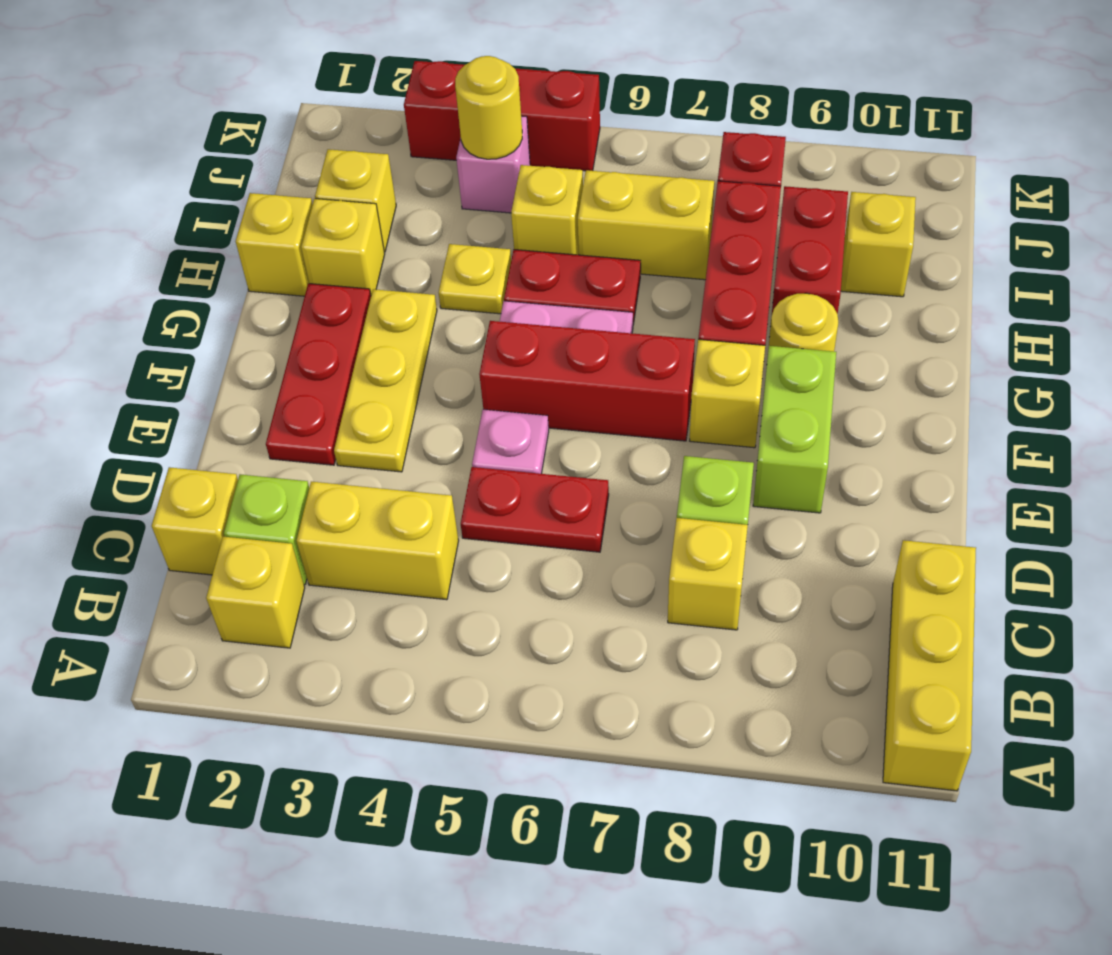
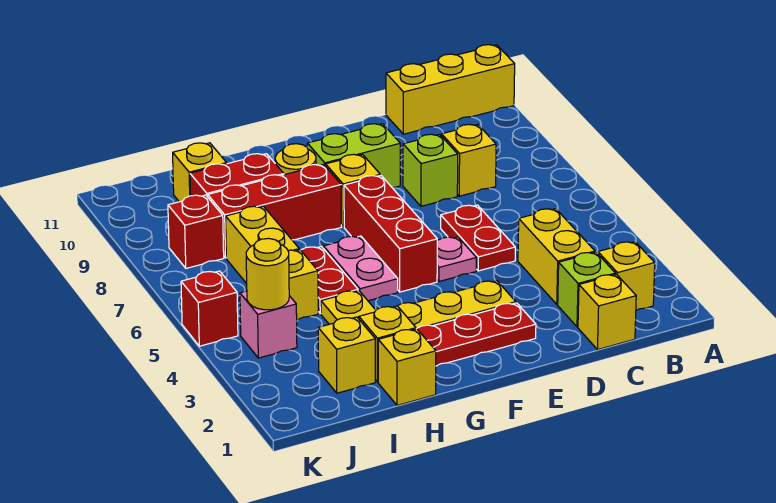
red brick K3:K5 level 1 -> red brick K5 level 1

